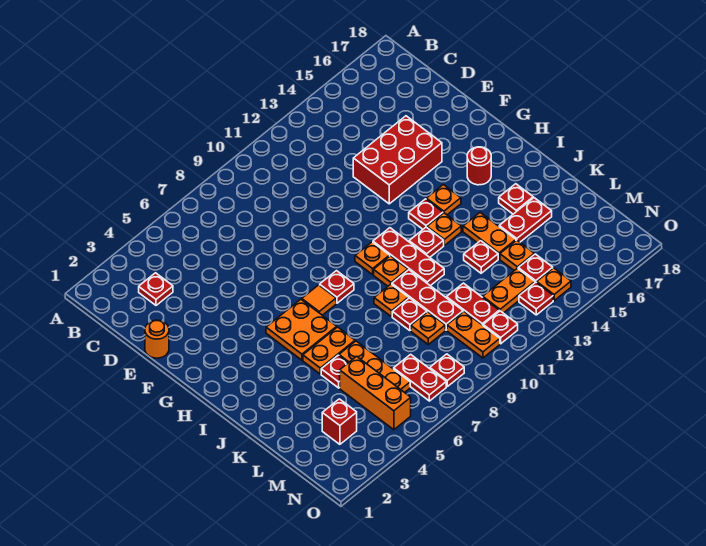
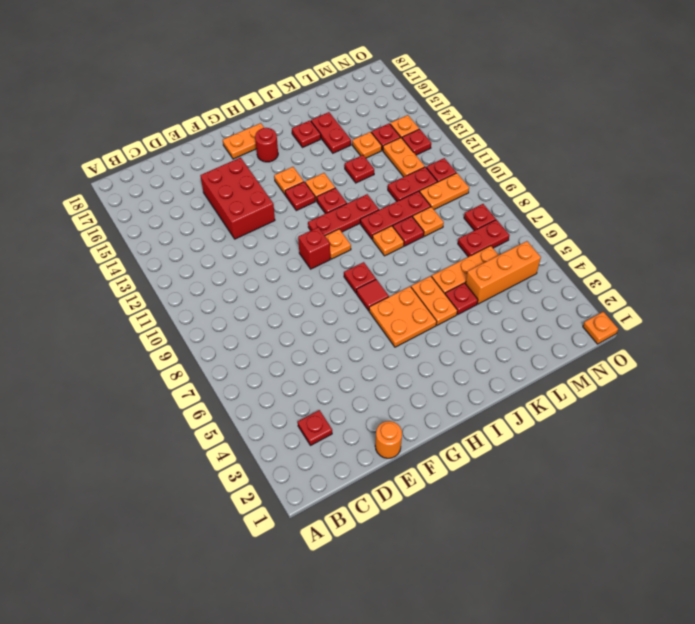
orange tile H7 level 1 -> red tile H7 level 1
orange plate I10 level 1 -> orange plate O1 level 1
orange plate J14:K14 level 1 -> orange plate G17:H17 level 1
red brick M3 level 1 -> red brick G10 level 1

